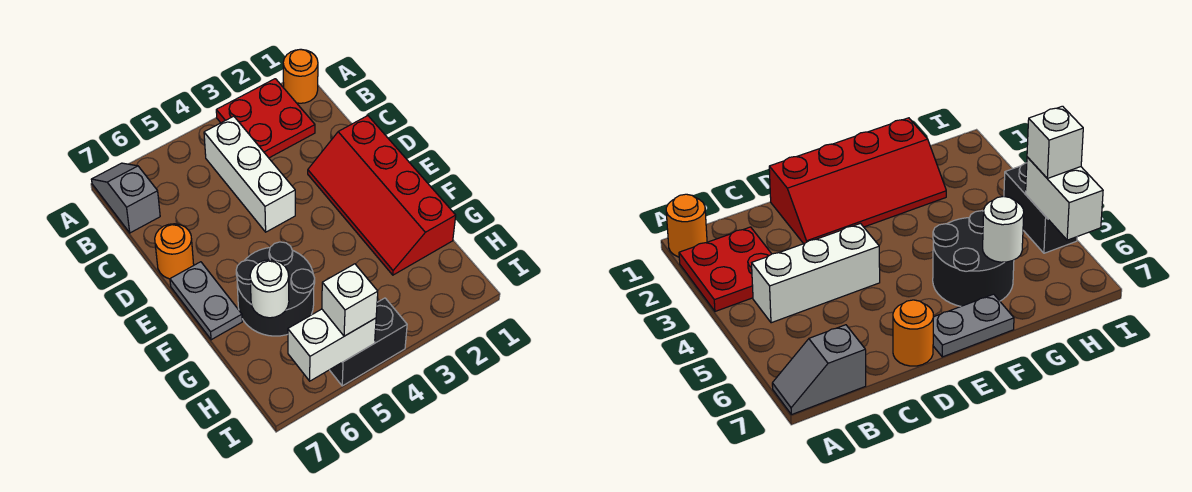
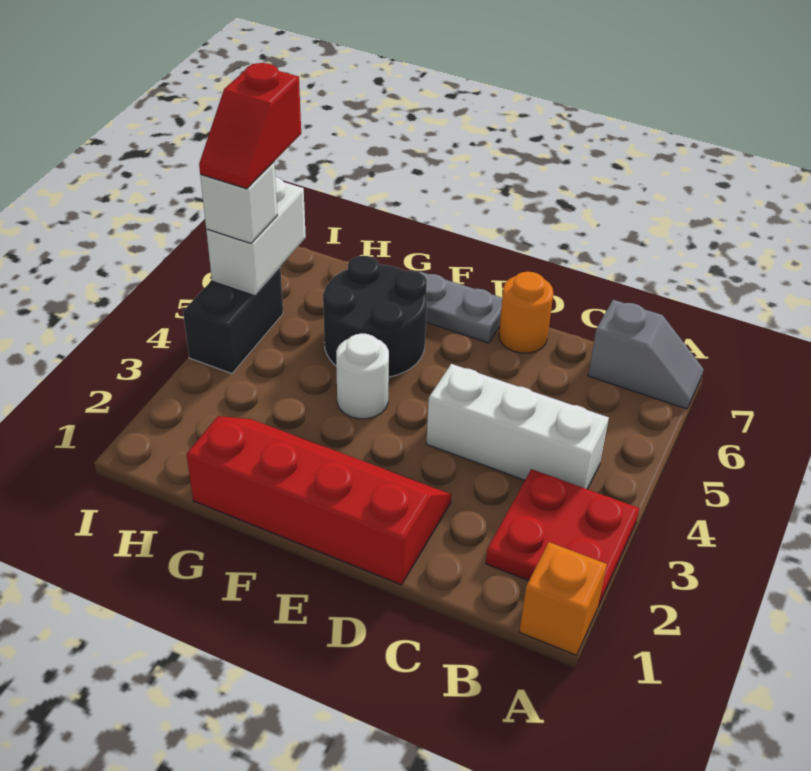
orange round brick A1 level 1 -> orange brick A1 level 1
white round brick G6 level 2 -> white round brick F4 level 1
none -> red slope I5:I6 level 4 top 6

